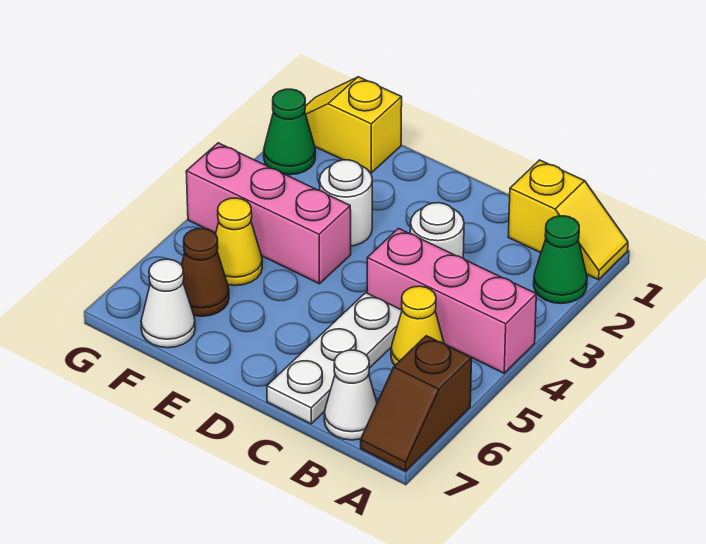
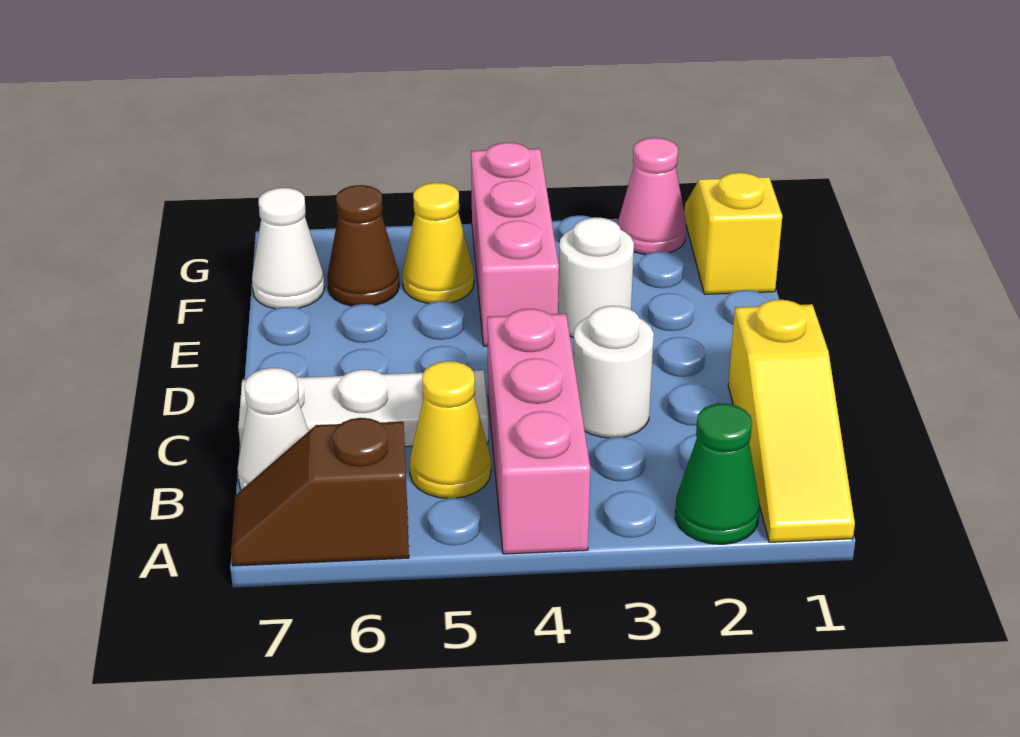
yellow slope A1:B1 level 1 top B -> yellow slope A1:C1 level 1 top C
green cone G2 level 1 -> pink cone G2 level 1

